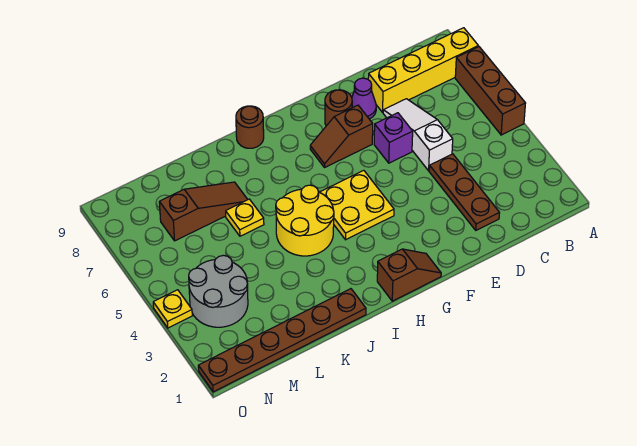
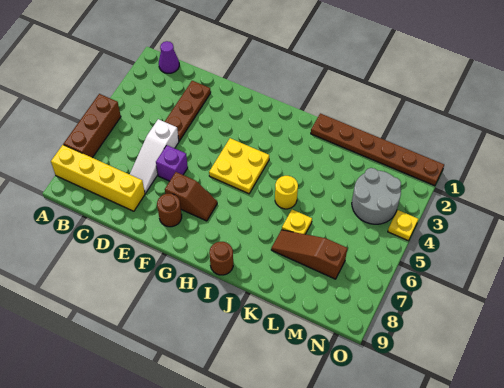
purple cone E8 level 1 -> purple cone B1 level 1
brown slope G1:H1 level 1 top H -> none
yellow round brick I4:J5 level 1 -> yellow round brick J5 level 1

